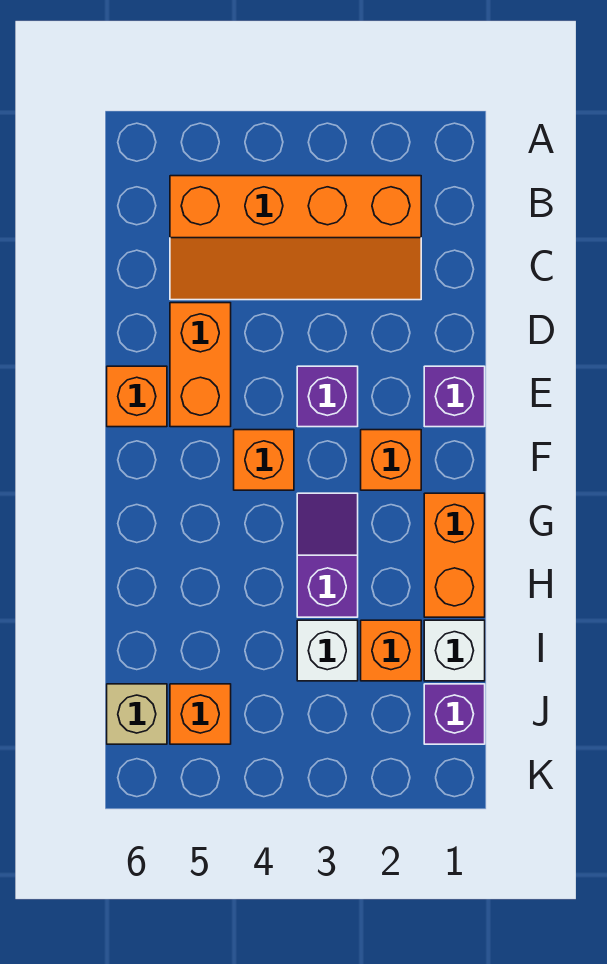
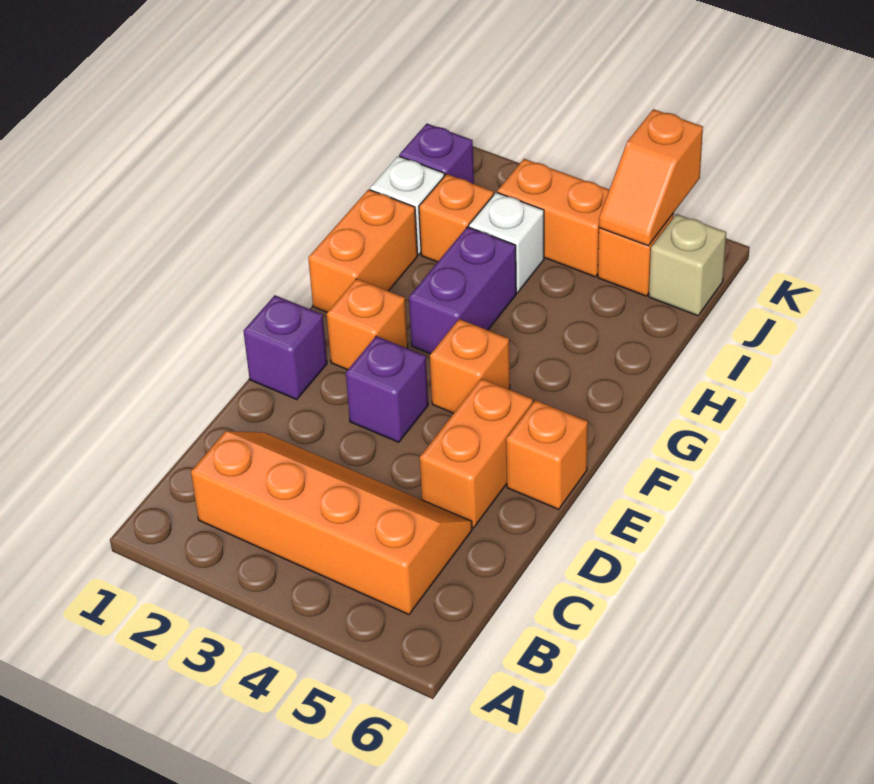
purple slope G3:H3 level 1 top H -> purple brick G3:H3 level 1
none -> orange brick J3:J4 level 1
none -> orange slope J5:K5 level 2 top K

